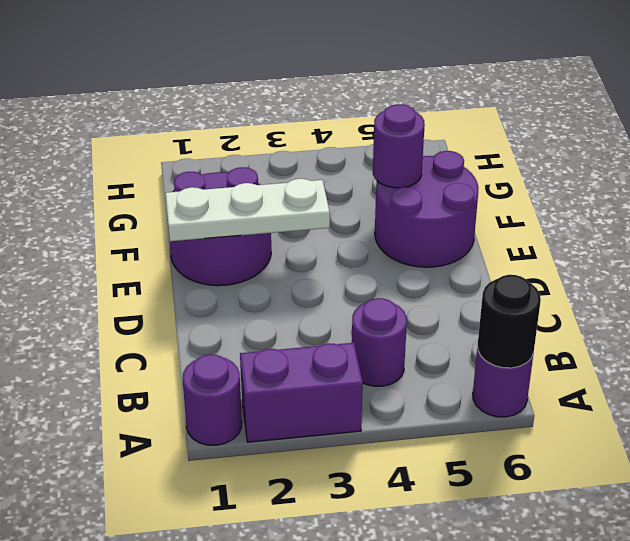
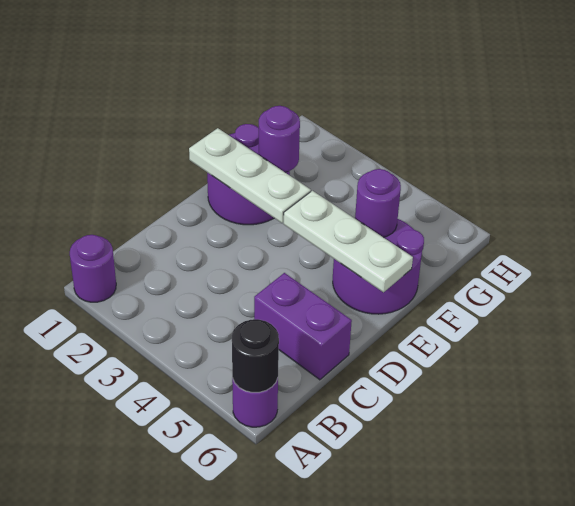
purple brick A2:A3 level 1 -> purple brick C5:C6 level 1
purple round brick B4 level 1 -> purple round brick F2 level 2
none -> white plate E4:E6 level 2

